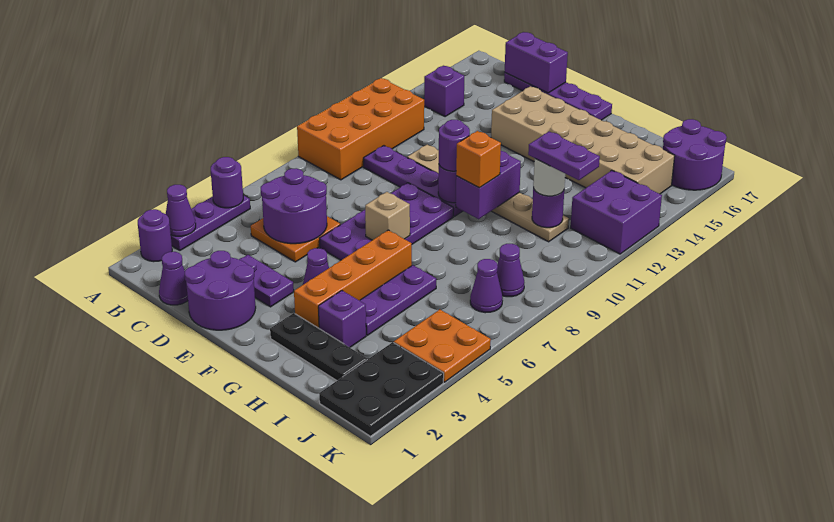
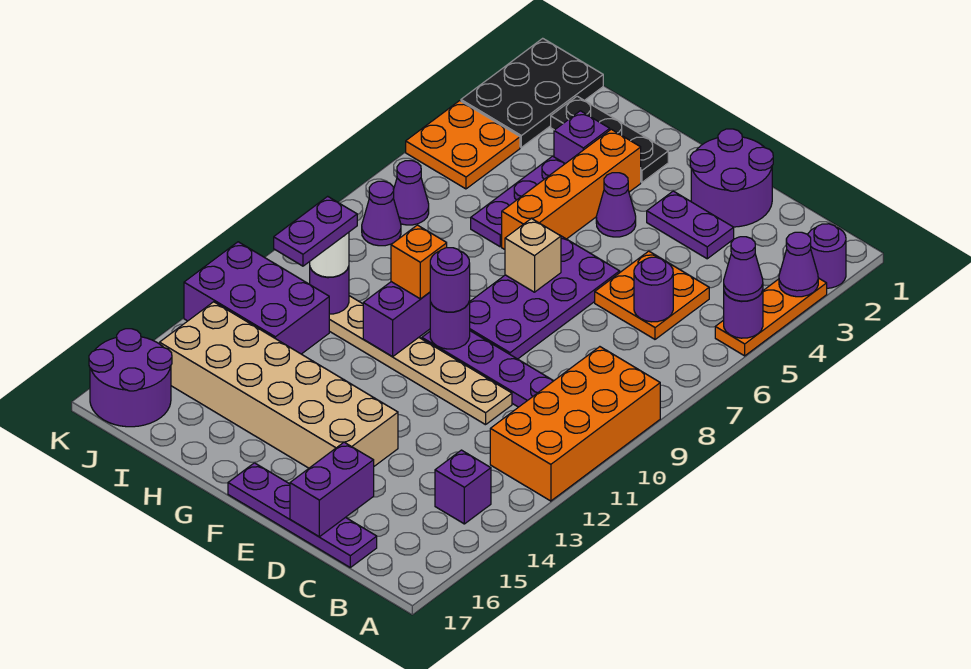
purple plate A3:A5 level 1 -> orange plate A3:A5 level 1
purple cone C1 level 1 -> purple cone A5 level 3
purple round brick C5:D6 level 2 -> purple round brick C6 level 2
purple brick C17:D17 level 2 -> purple brick D16:D17 level 2
purple plate I11:J11 level 4 -> purple plate I11:I12 level 4
purple brick J12:K13 level 1 -> purple brick I12:K13 level 1

